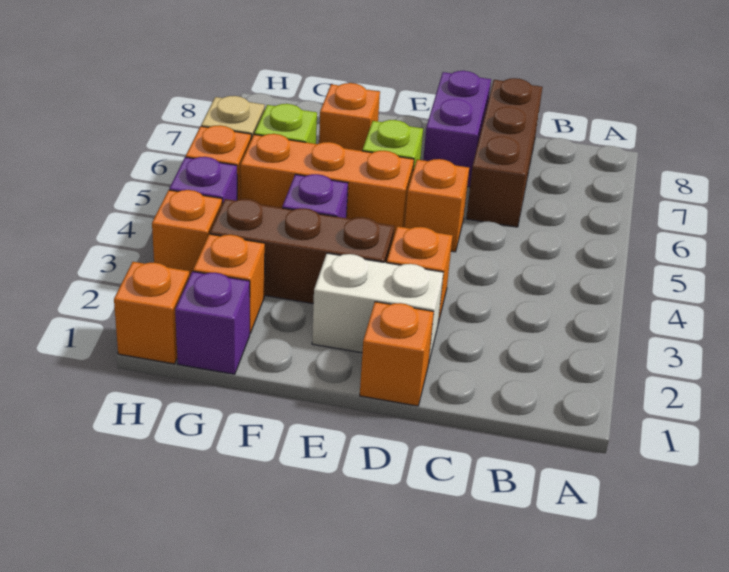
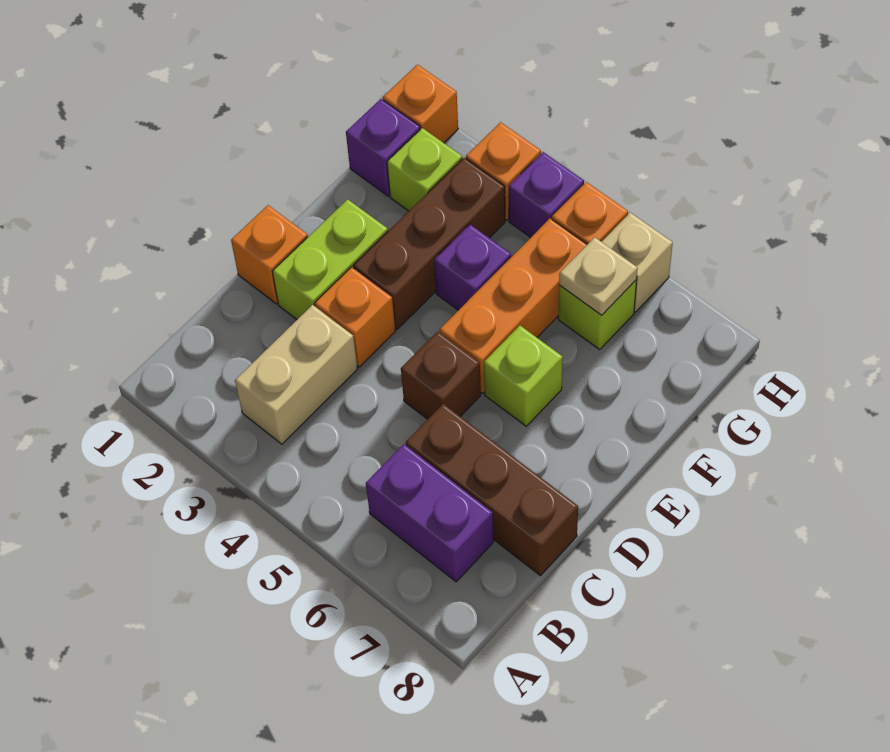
none -> tan brick B3:C3 level 1
white brick D2:E2 level 1 -> lime brick D2:E2 level 1
orange brick D5 level 1 -> brown brick D5 level 1
purple brick D7:D8 level 1 -> purple brick B6:B7 level 1
orange brick F7 level 1 -> none
orange brick G2 level 1 -> lime brick G2 level 1
none -> tan plate G6 level 2

